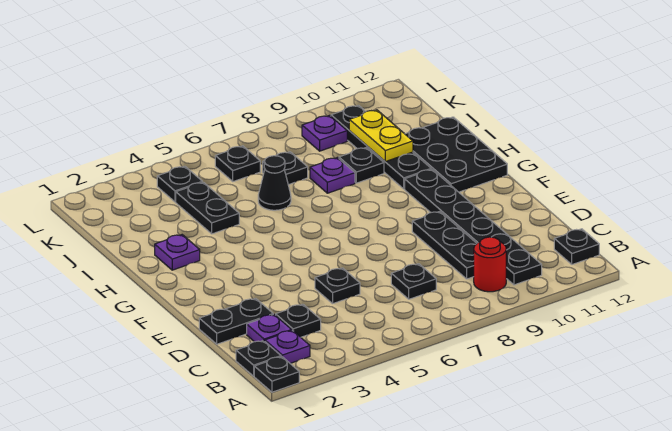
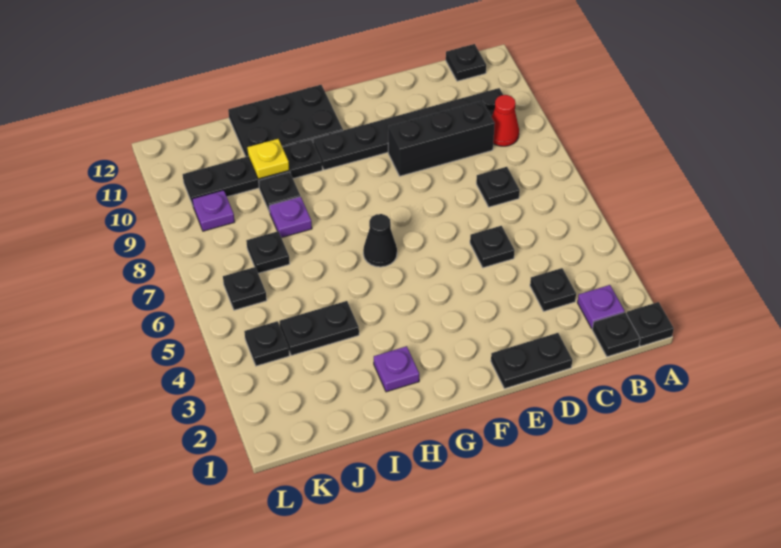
red round brick B9 level 1 -> red cone B9 level 1
purple plate C2 level 1 -> none
black plate C9:E9 level 1 -> black brick C9:E9 level 1
black plate D1:D2 level 1 -> black plate D1:E1 level 1
black cone I6 level 1 -> black cone G6 level 1
yellow plate I10:J10 level 2 -> yellow plate I10 level 2

